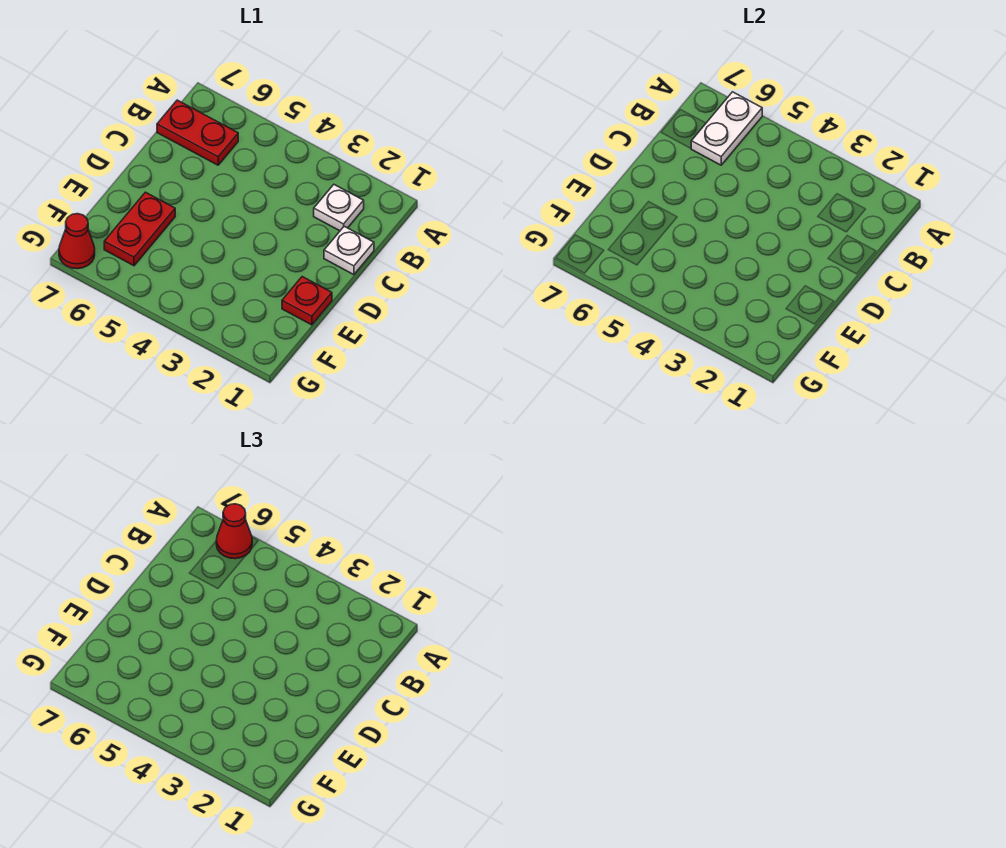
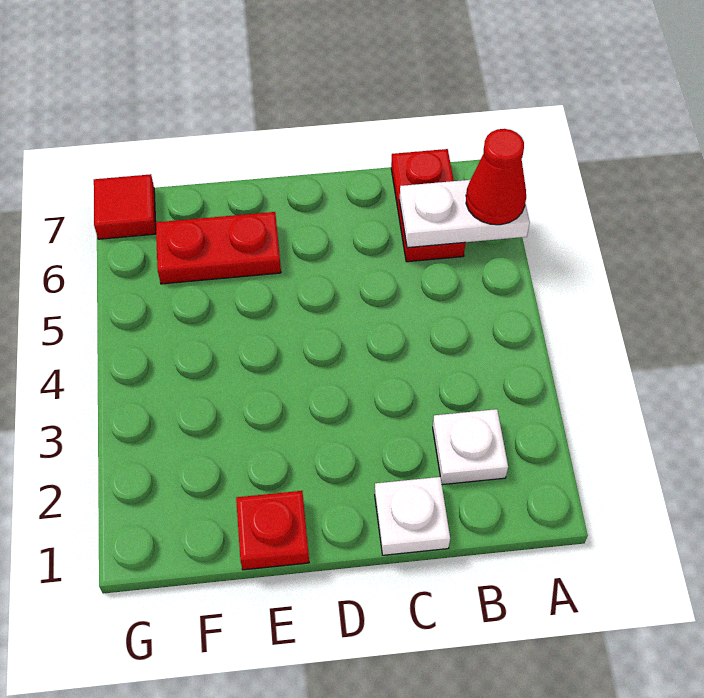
red cone G7 level 1 -> red tile G7 level 1

